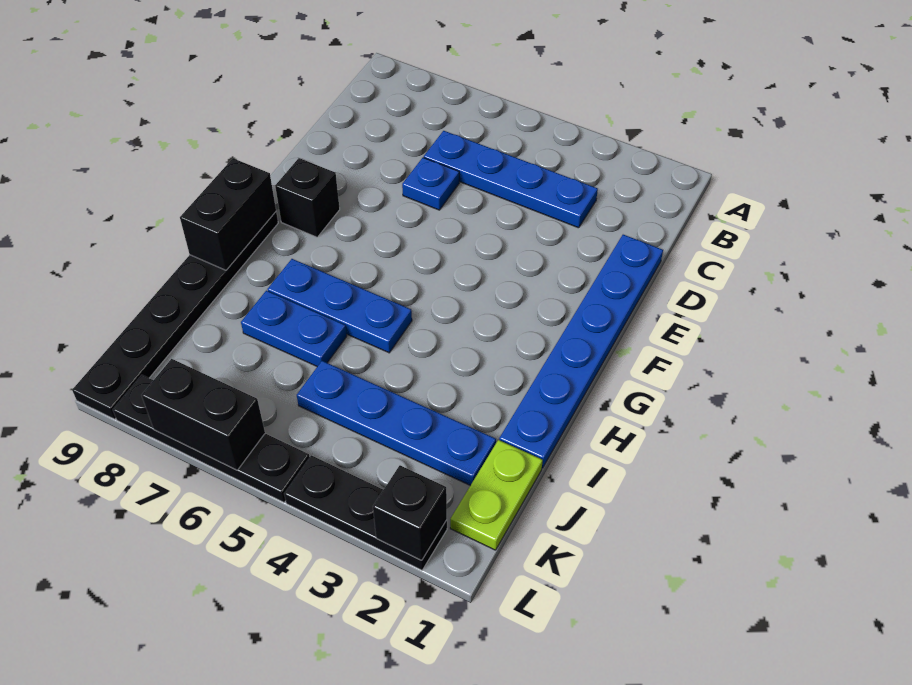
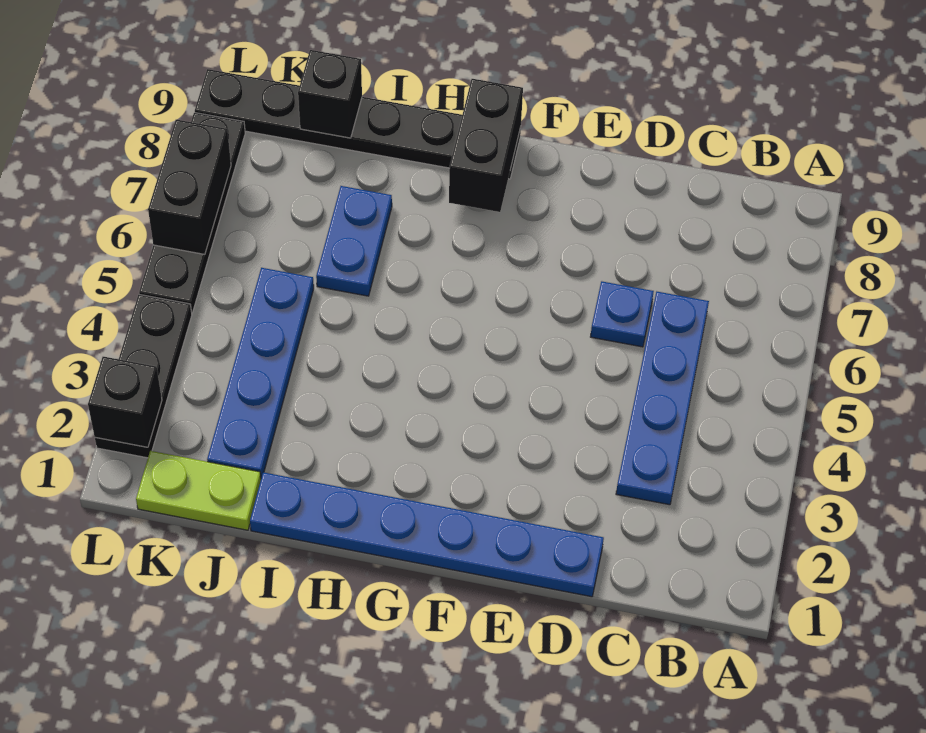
black brick F8 level 1 -> black brick J9 level 2
black brick G9:H9 level 2 -> black brick G8:G9 level 2
blue plate H5:H7 level 1 -> none

